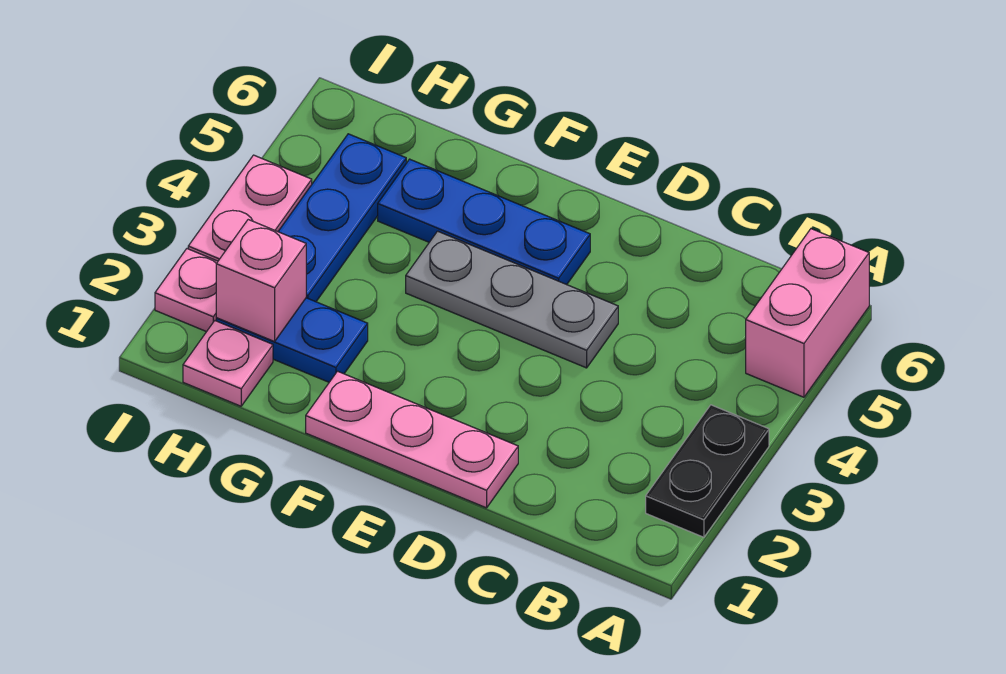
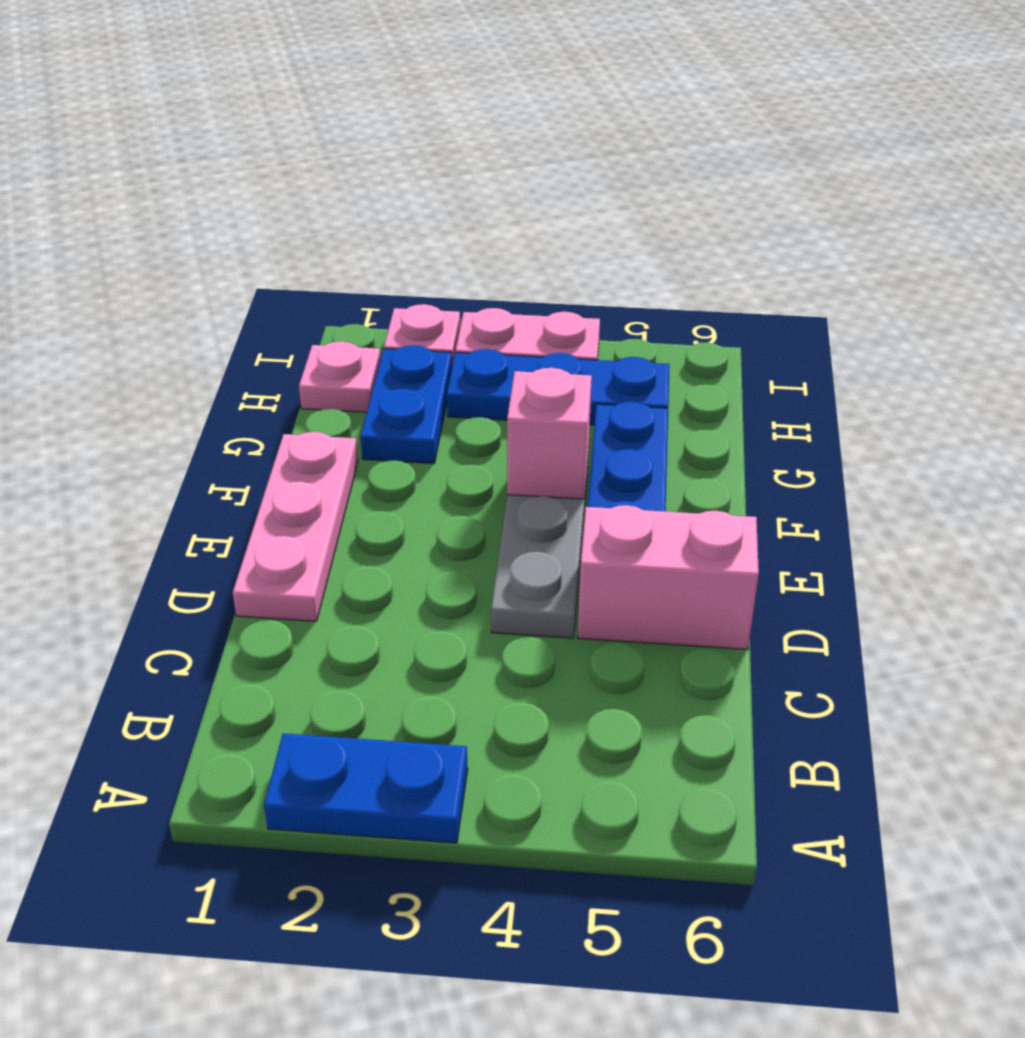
black plate A2:A3 level 1 -> blue plate A2:A3 level 1
pink brick A5:A6 level 1 -> pink brick D5:D6 level 1
pink brick H2 level 2 -> pink brick F4 level 2

